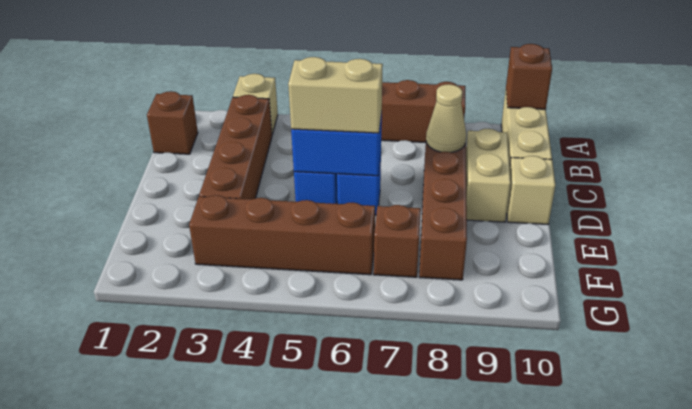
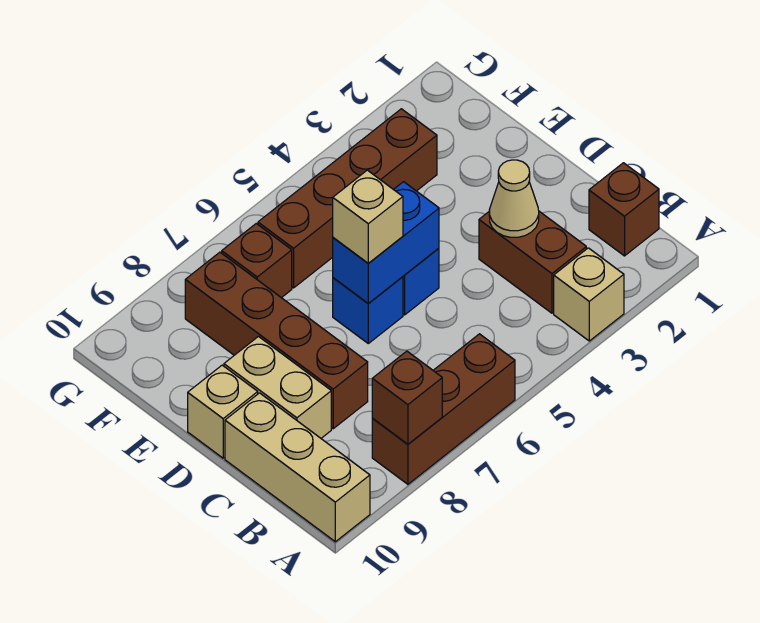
brown brick A10 level 2 -> brown brick A8 level 2
brown brick B3:E3 level 1 -> brown brick B3:C3 level 1
tan cone C8 level 2 -> tan cone C3 level 2
tan brick D5:D6 level 3 -> tan brick D6 level 3

